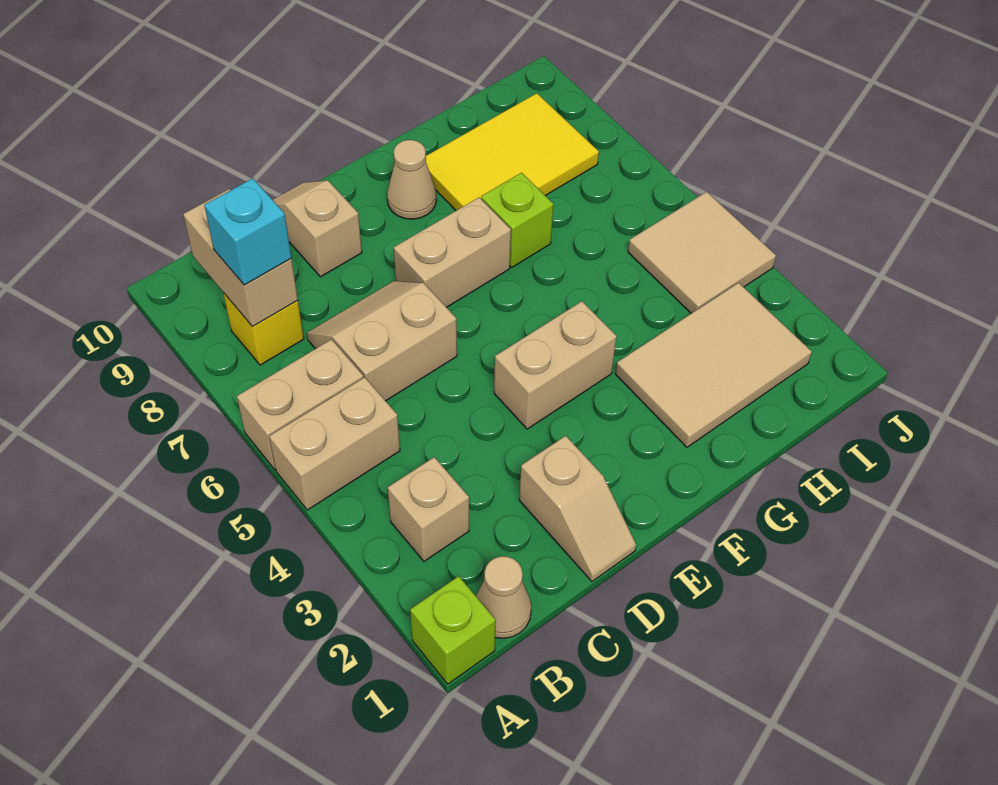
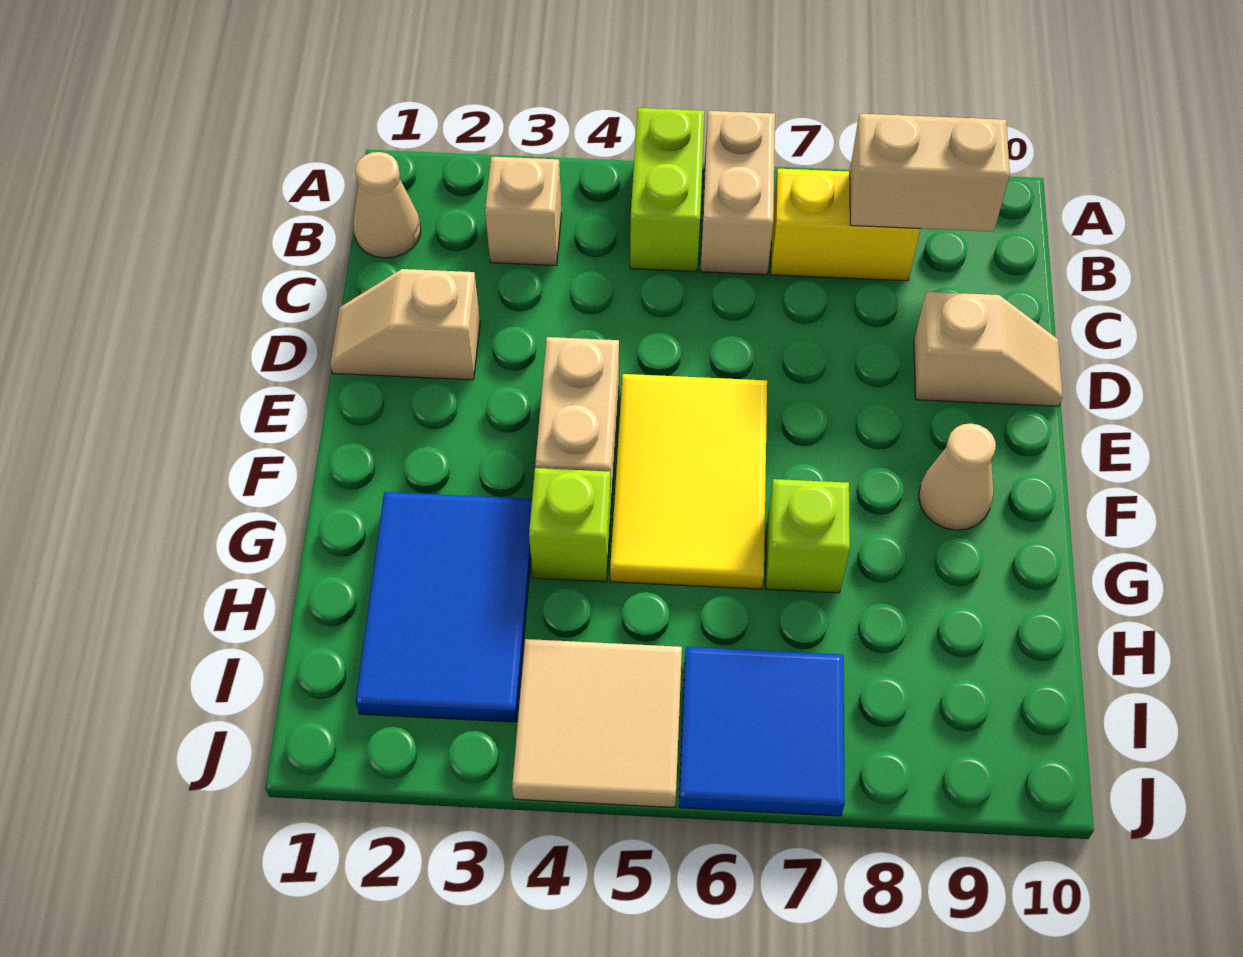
lime brick A1 level 1 -> lime brick G4 level 1
tan brick A5:B5 level 1 -> lime brick A5:B5 level 1
yellow brick B8 level 1 -> yellow brick B7:B8 level 1
cyan brick B8 level 3 -> none
tan slope C6:D7 level 1 top 6 -> none
tan brick E7:F7 level 1 -> none
tan tile G2:I3 level 1 -> blue tile G2:I3 level 1
yellow tile G8:I9 level 1 -> yellow tile E5:G6 level 1
none -> blue tile I6:J7 level 1

